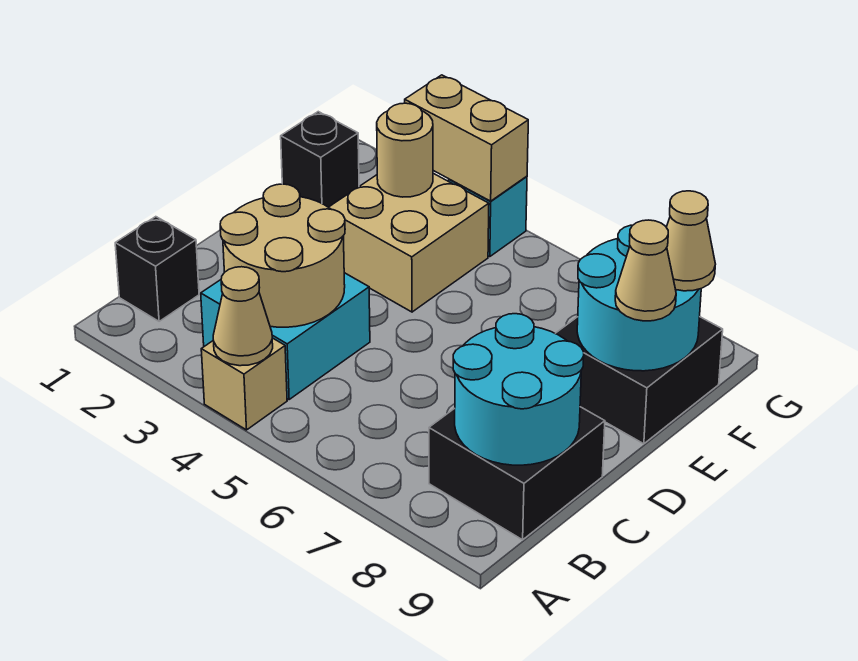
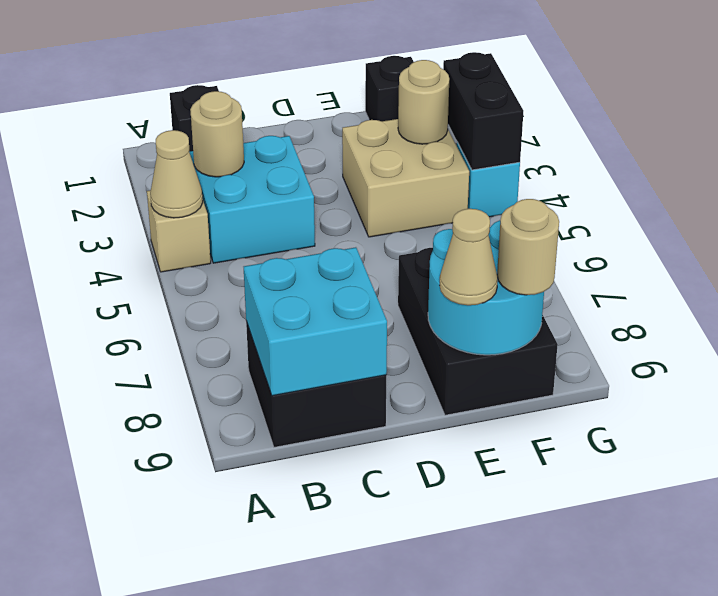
tan round brick B3:C4 level 2 -> tan round brick B3 level 2
cyan round brick B8:C9 level 2 -> cyan brick B8:C9 level 2
black brick E8:F9 level 1 -> black brick E7:F9 level 1
tan cone F9 level 3 -> tan round brick F9 level 3
tan brick G3:G4 level 2 -> black brick G3:G4 level 2

